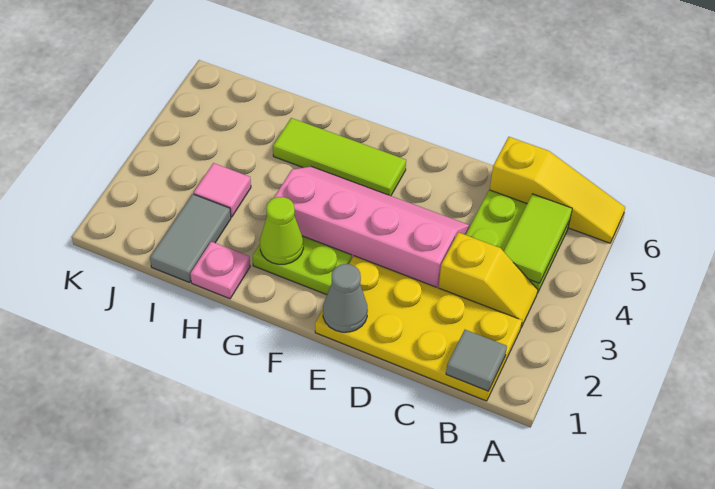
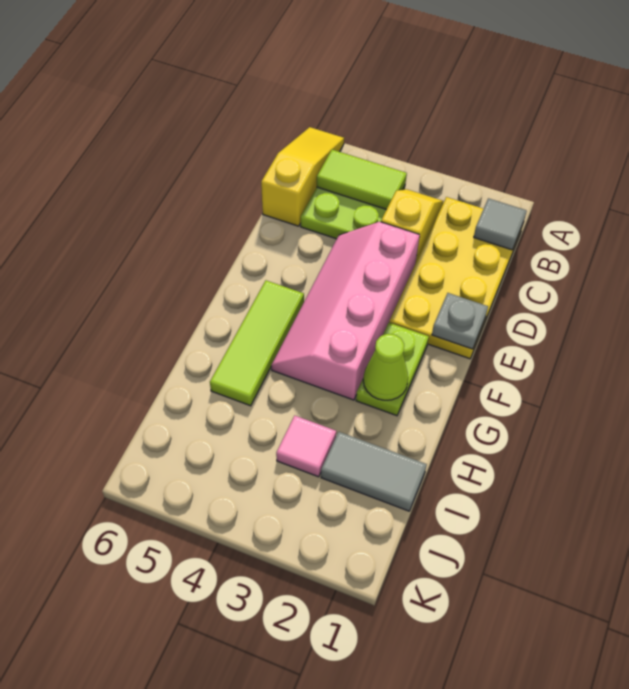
grey cone E1 level 2 -> grey plate E1 level 2
pink plate H1 level 1 -> none

